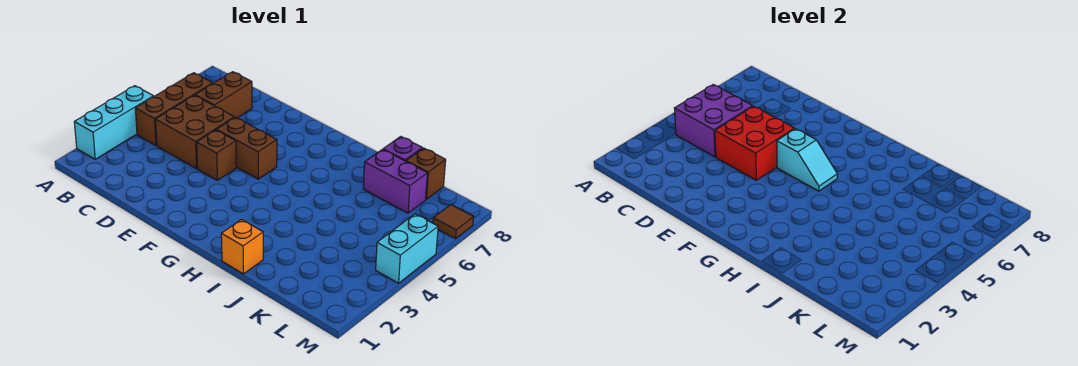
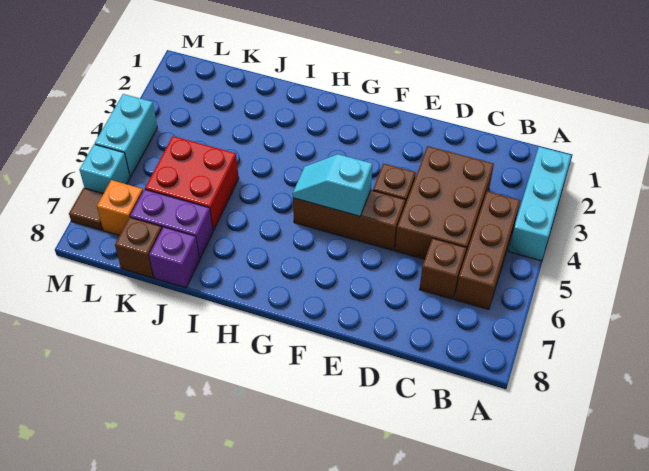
purple brick B4:C5 level 2 -> none
brown brick C4:D5 level 1 -> brown brick C3:D5 level 1
brown brick C6:C7 level 1 -> brown brick C6 level 1
red brick D4:E5 level 2 -> red brick J5:K6 level 1
brown brick E5:F5 level 1 -> brown brick E5:G5 level 1
orange brick I1 level 1 -> orange brick L7 level 1
none -> cyan brick M6 level 1

